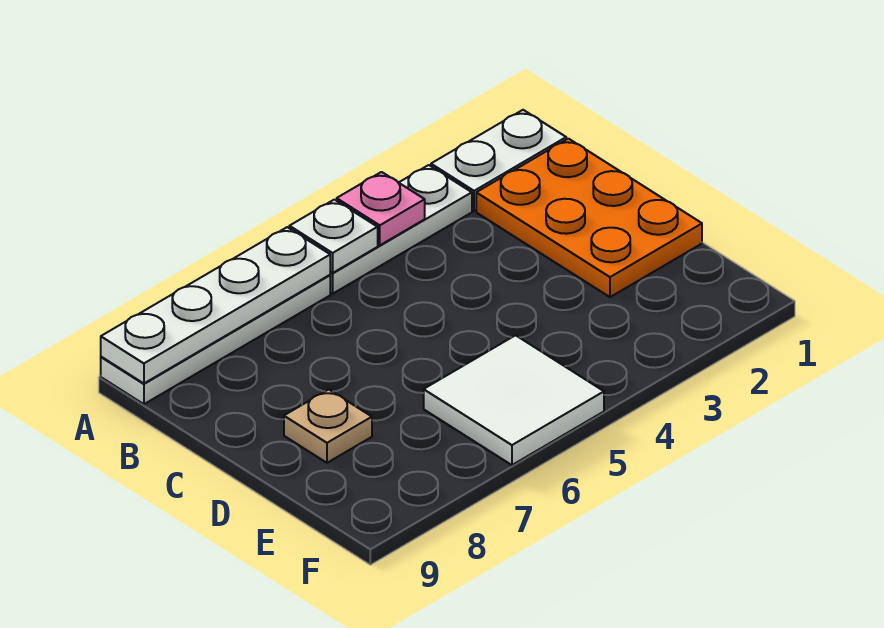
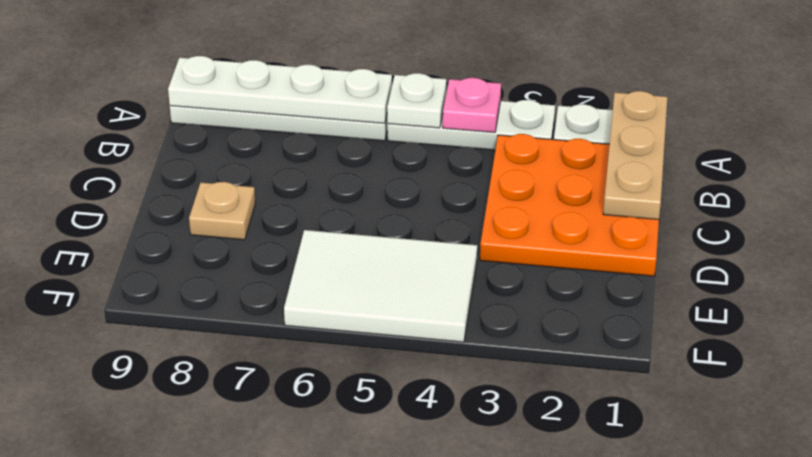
none -> tan plate A1:C1 level 2
orange plate B1:D2 level 1 -> orange plate B1:D3 level 1
white tile E5:F6 level 1 -> white tile E4:F6 level 1

